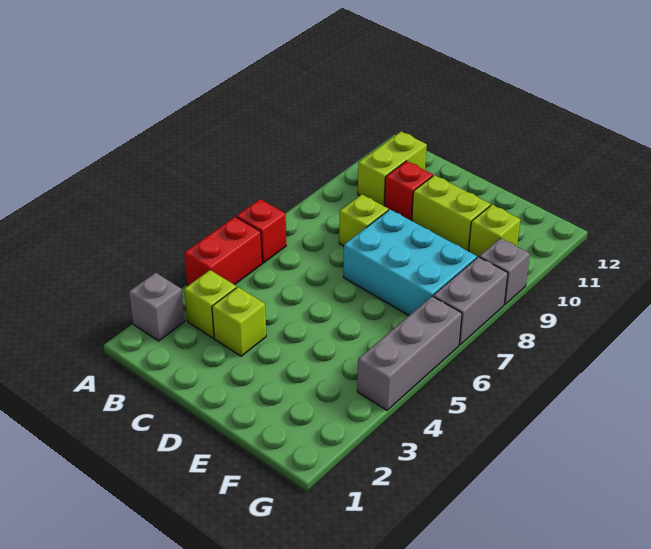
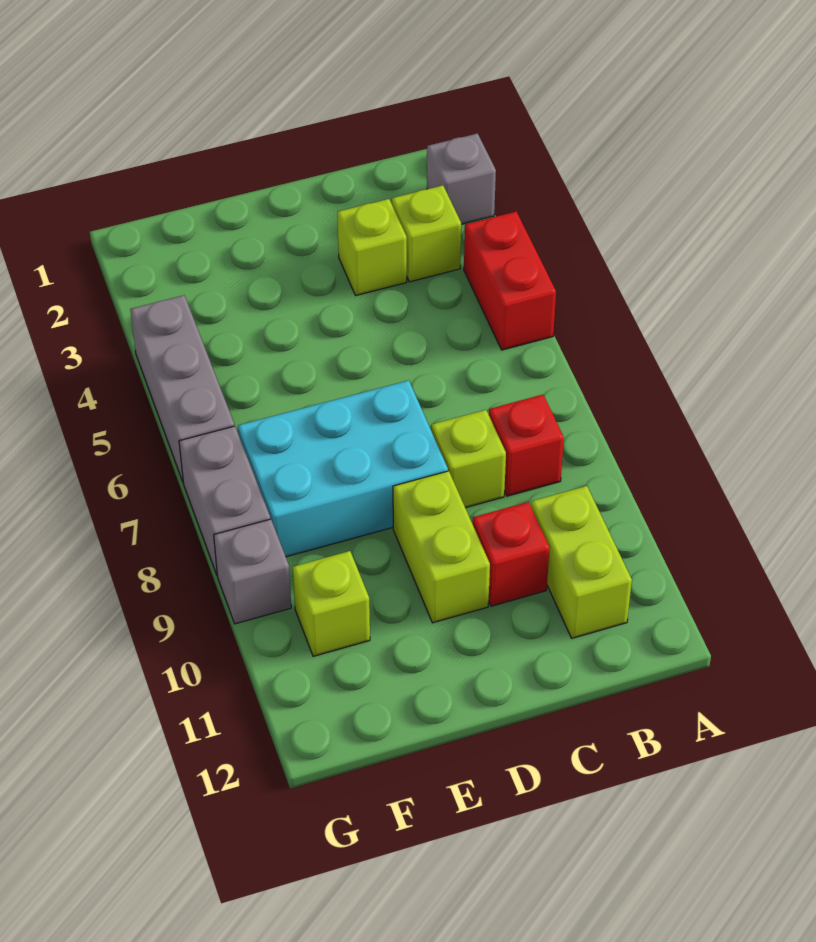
red brick A6 level 1 -> red brick B8 level 1
lime brick D10:E10 level 1 -> lime brick D9:D10 level 1

